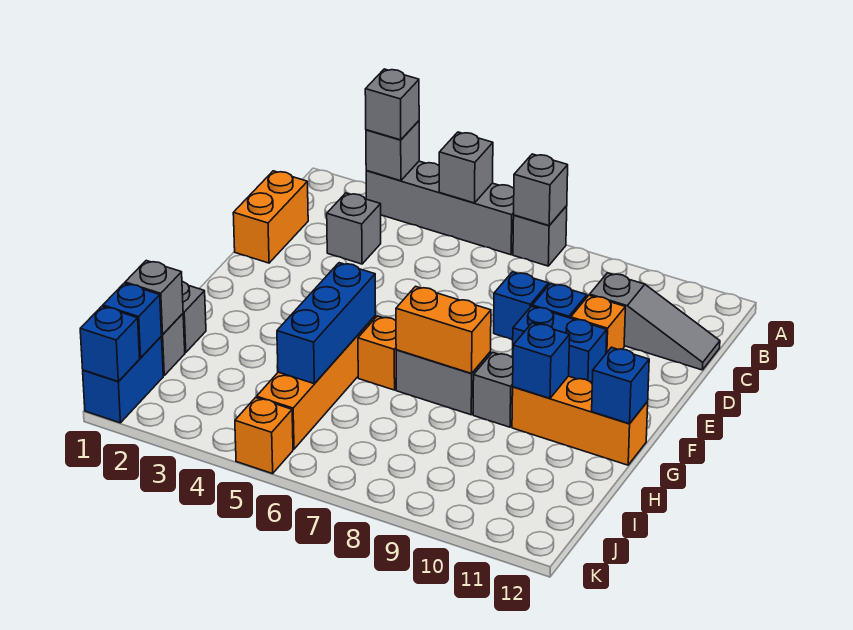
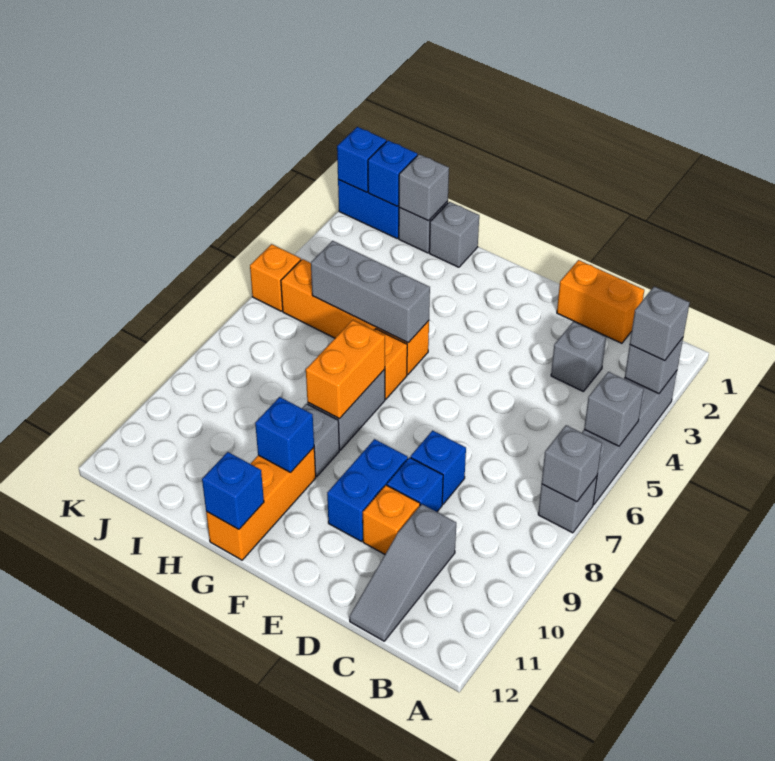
blue brick G5:I5 level 2 -> grey brick G5:I5 level 2

